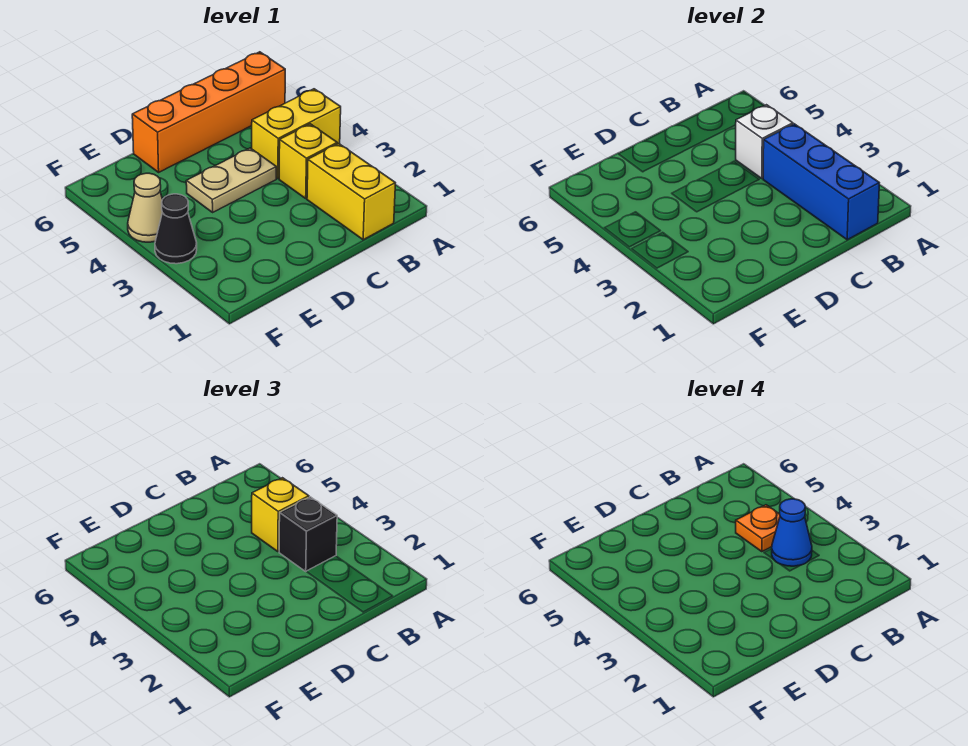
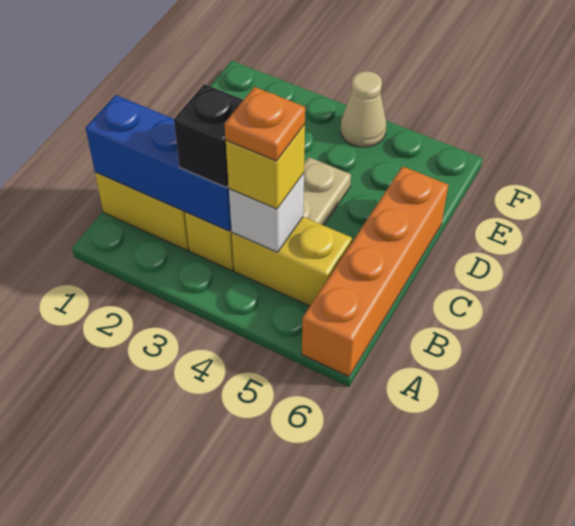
yellow brick A4:B4 level 1 -> yellow brick B4:B5 level 1
blue cone B3 level 4 -> none
black cone F3 level 1 -> none

